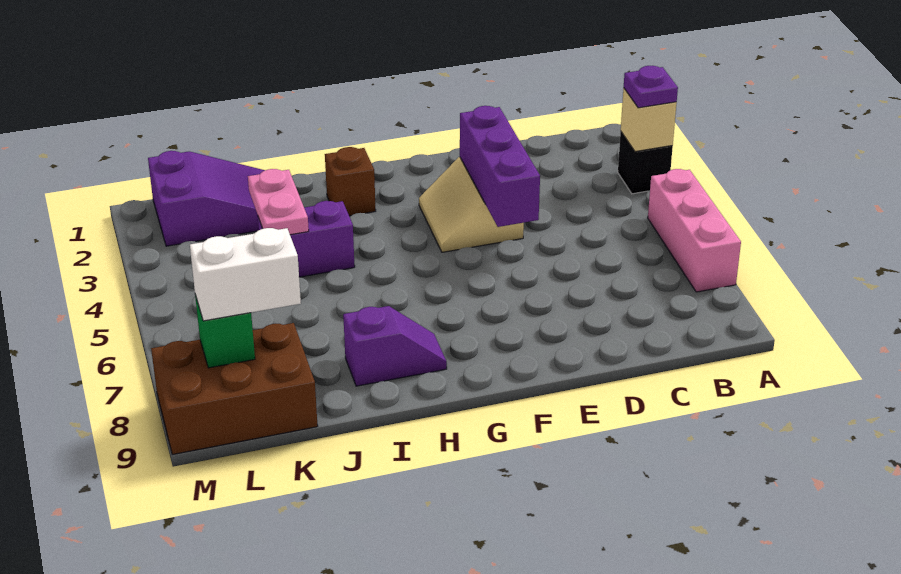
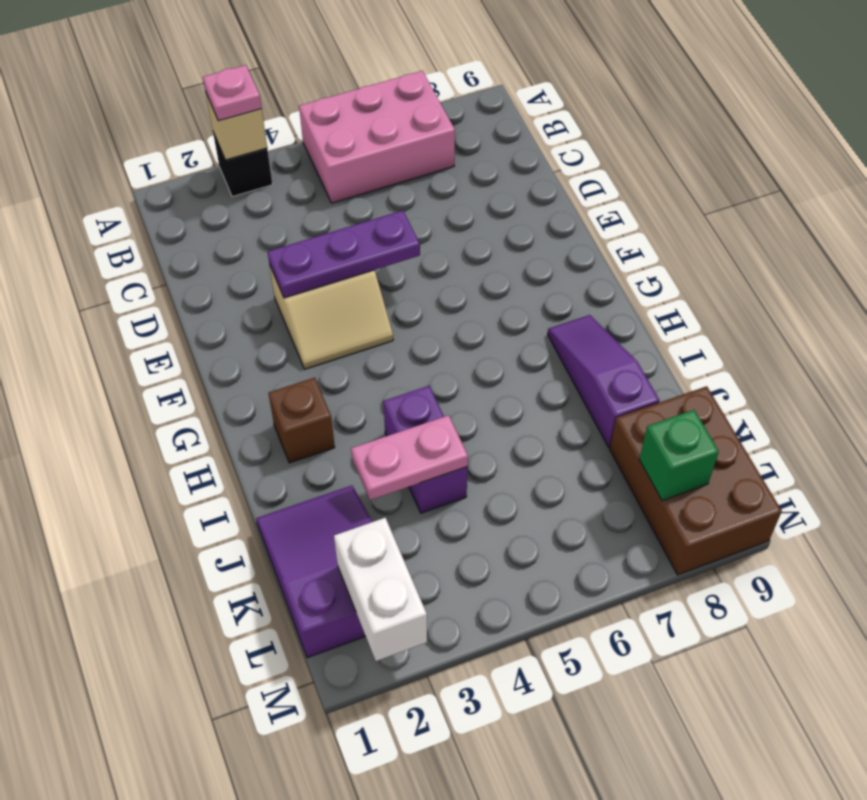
purple plate A3 level 3 -> pink plate A3 level 3
pink brick A5:A7 level 1 -> pink brick A5:B7 level 1
purple brick E3:E5 level 2 -> purple plate E3:E5 level 2
purple slope H8:I8 level 1 top I -> purple slope H8:J8 level 1 top J
white brick K8:L8 level 3 -> white brick L2:M2 level 2

